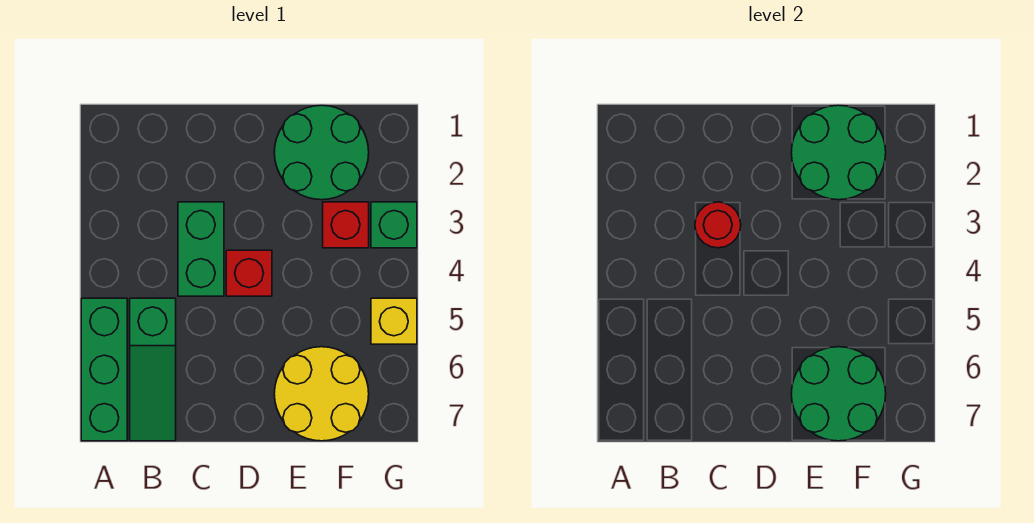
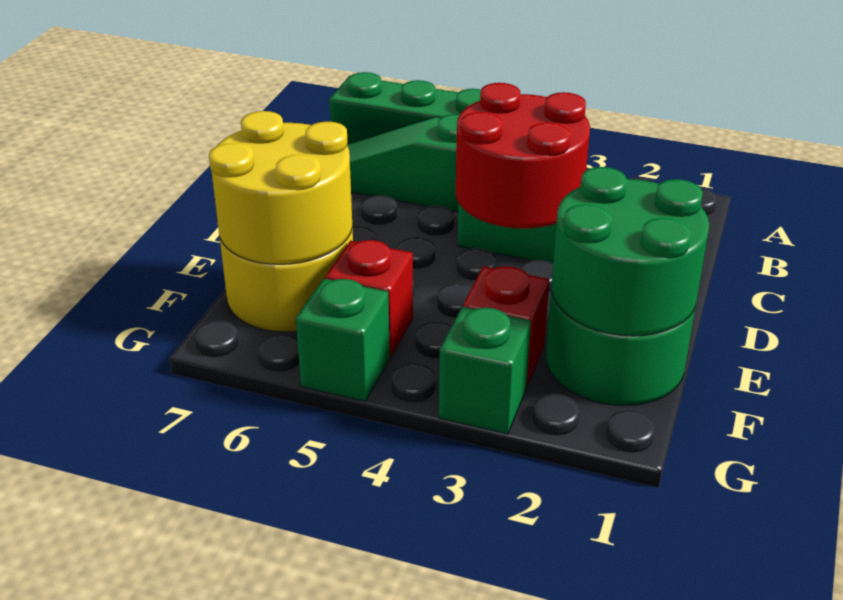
red round brick C3 level 2 -> red round brick C3:D4 level 2
red brick D4 level 1 -> red brick F5 level 1
green round brick E6:F7 level 2 -> yellow round brick E6:F7 level 2
yellow brick G5 level 1 -> green brick G5 level 1

